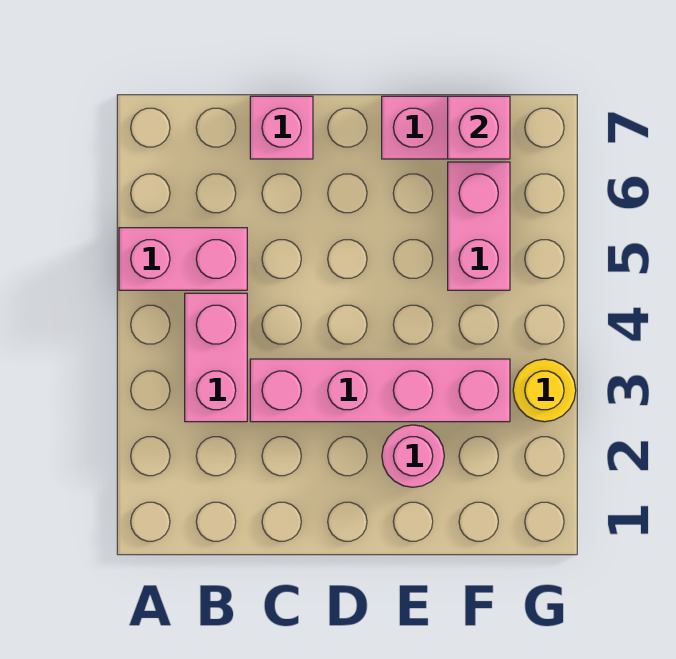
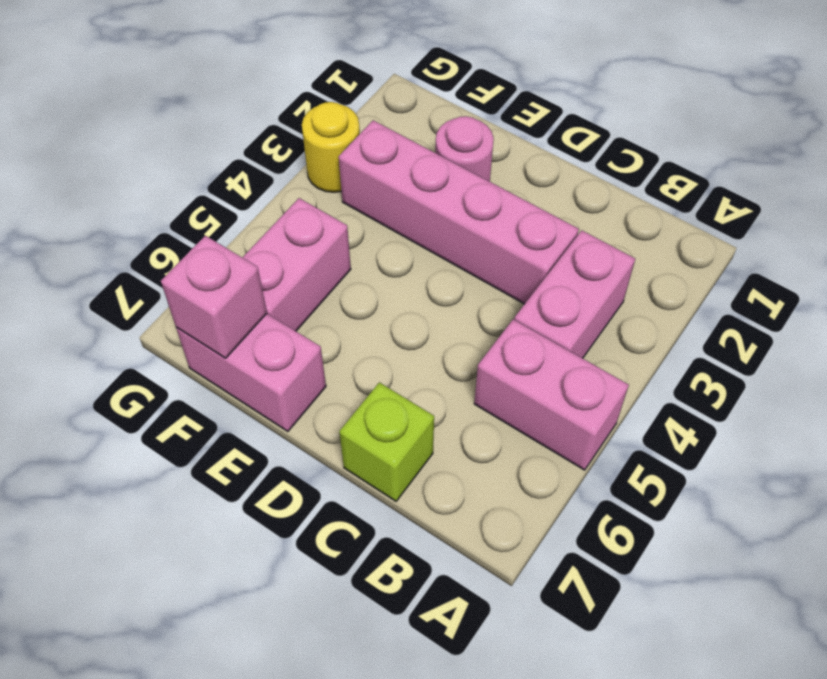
pink brick C7 level 1 -> lime brick C7 level 1

